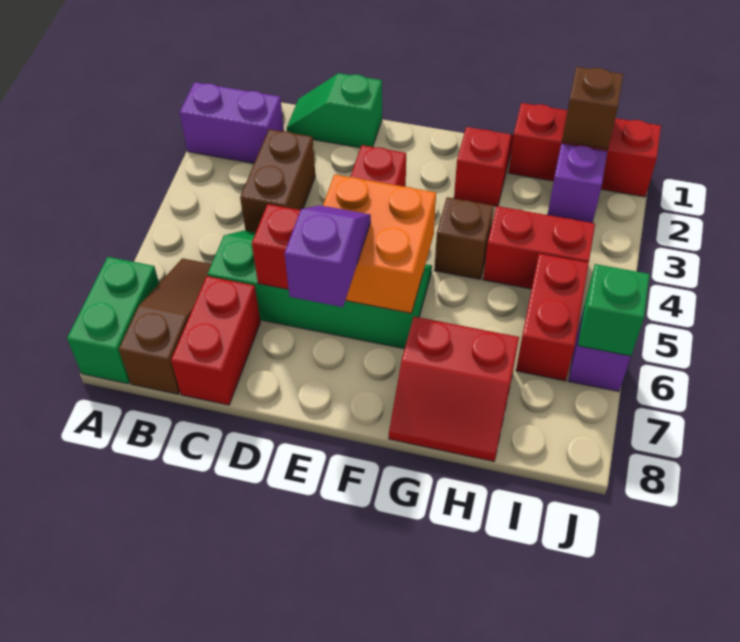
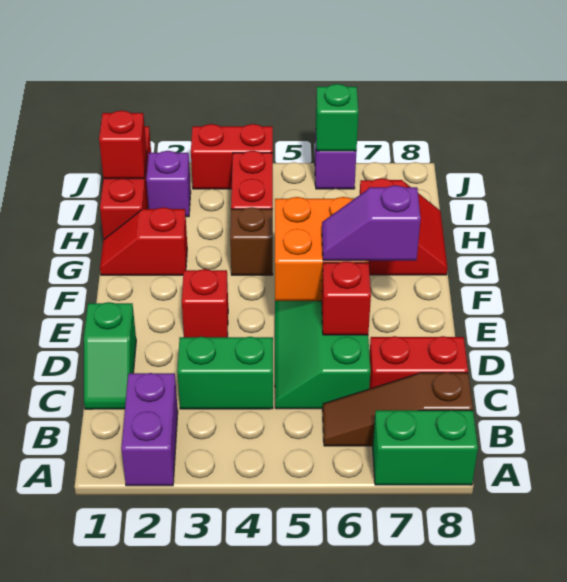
brown brick C3:C4 level 1 -> green brick C3:C4 level 1
brown brick I1 level 2 -> red brick I1 level 2
red brick I5:I6 level 1 -> red brick J3:J4 level 1

